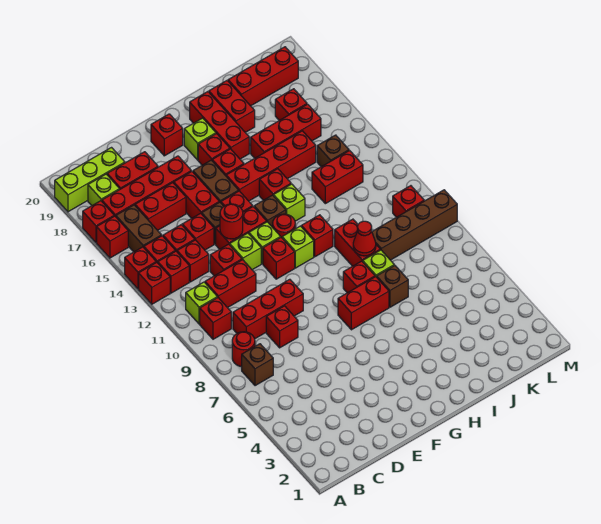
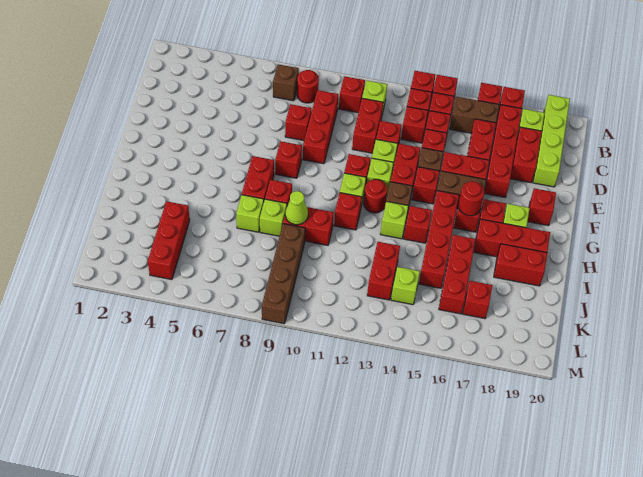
lime brick A19:C19 level 1 -> lime brick A19:D19 level 1
red round brick E13 level 2 -> red round brick G16 level 2
brown brick I7 level 1 -> lime brick I7 level 1
red cone I9 level 2 -> lime cone I9 level 2
red brick J19:L19 level 1 -> red brick J4:L4 level 1
brown brick K14 level 1 -> lime brick K14 level 1
red brick L10 level 1 -> red brick F8 level 1

